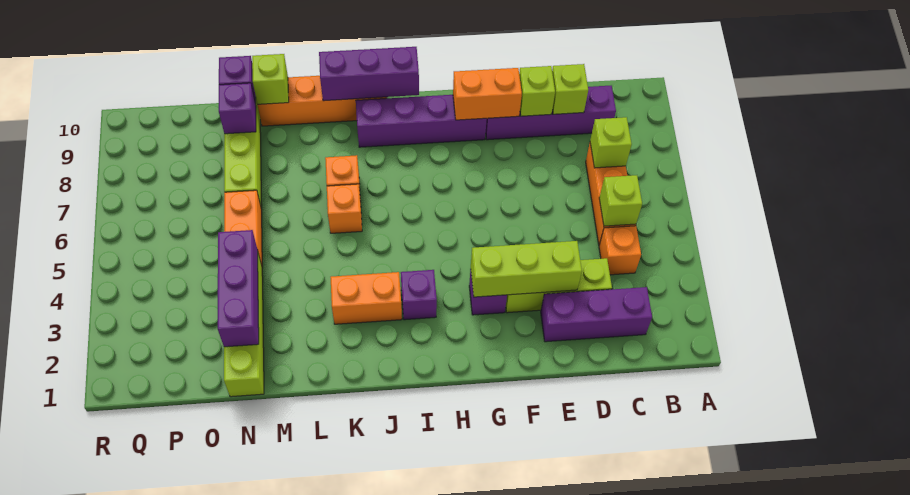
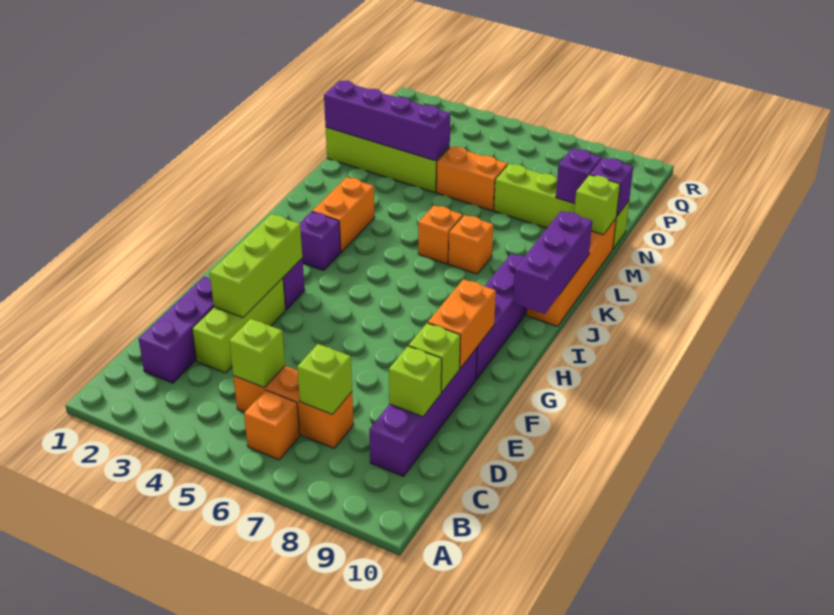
orange brick C4 level 1 -> orange brick B6 level 1
purple brick N2:N4 level 2 -> purple brick N1:N4 level 2

